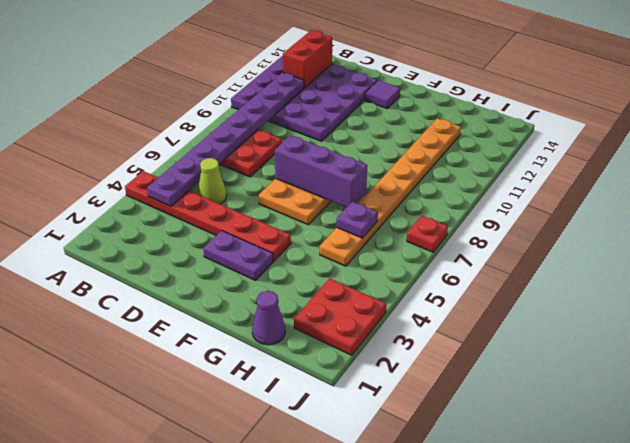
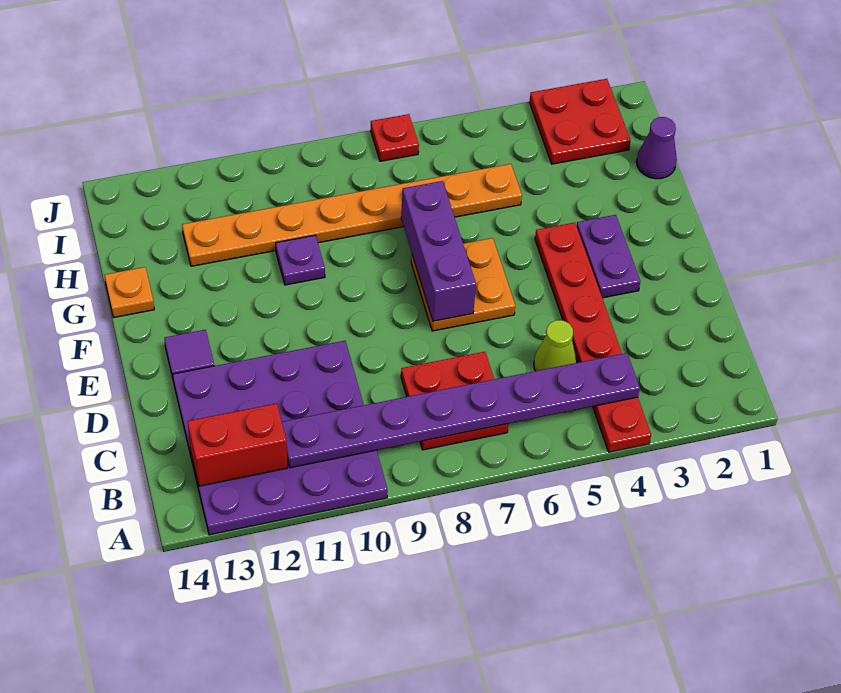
none -> orange plate G14 level 1
purple plate H6 level 2 -> purple plate G10 level 1

